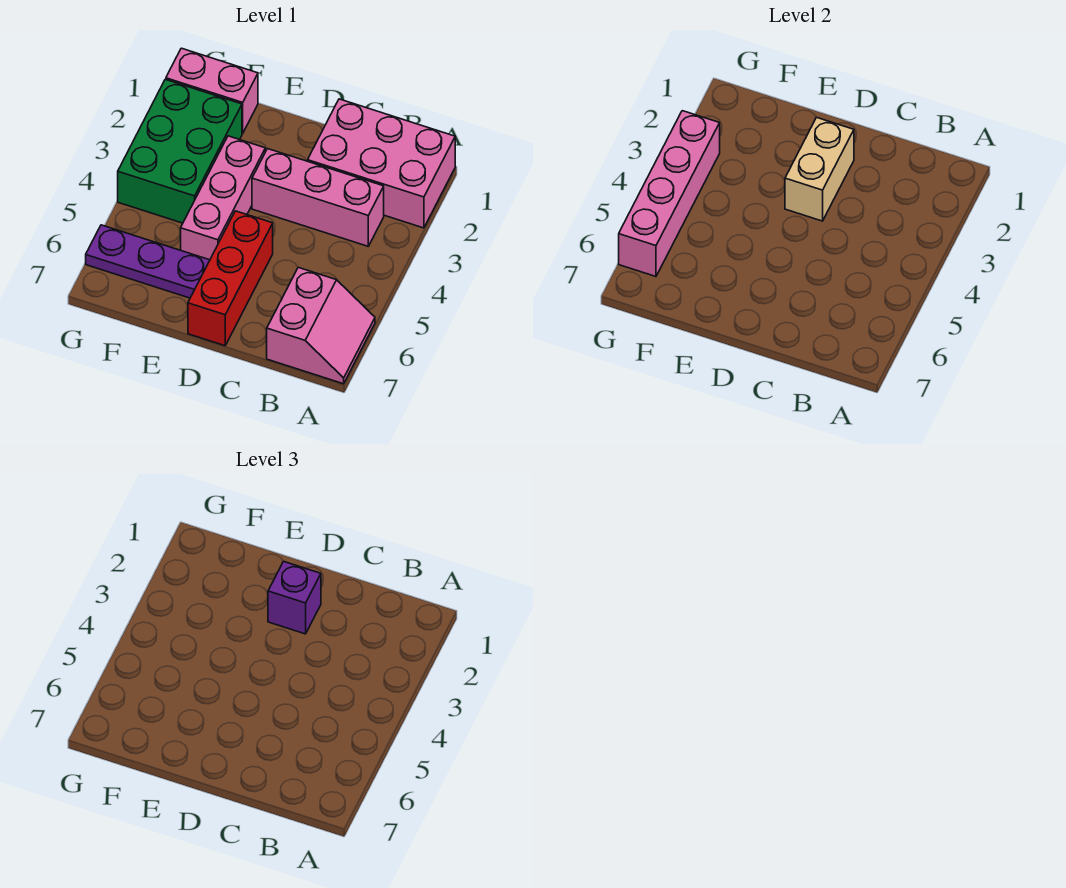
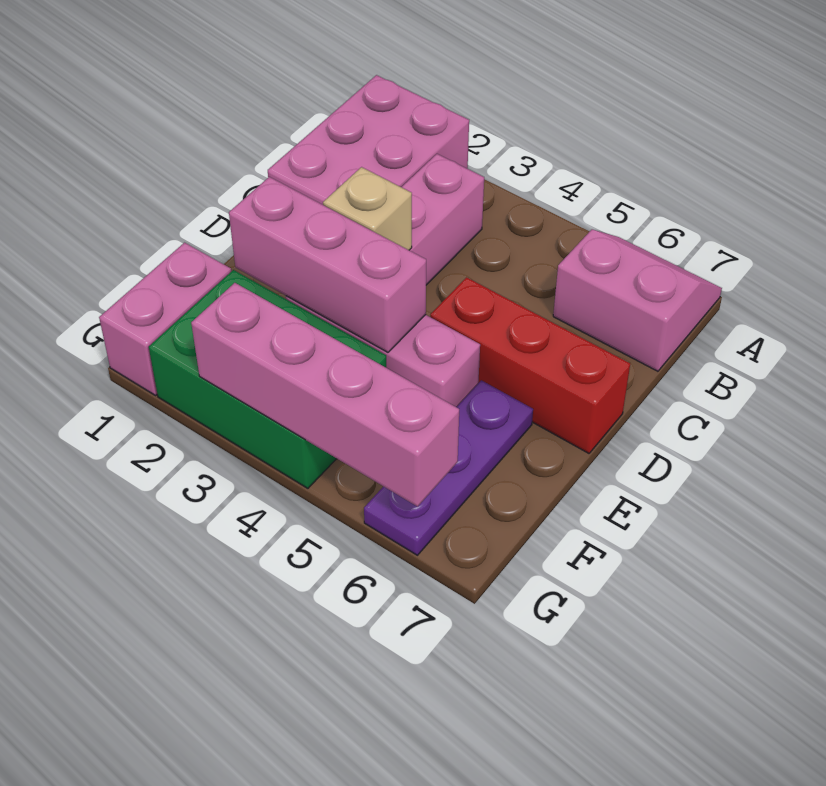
tan brick D2:D3 level 2 -> tan brick D3 level 2
purple brick D2 level 3 -> none
none -> pink brick E2:E4 level 2

